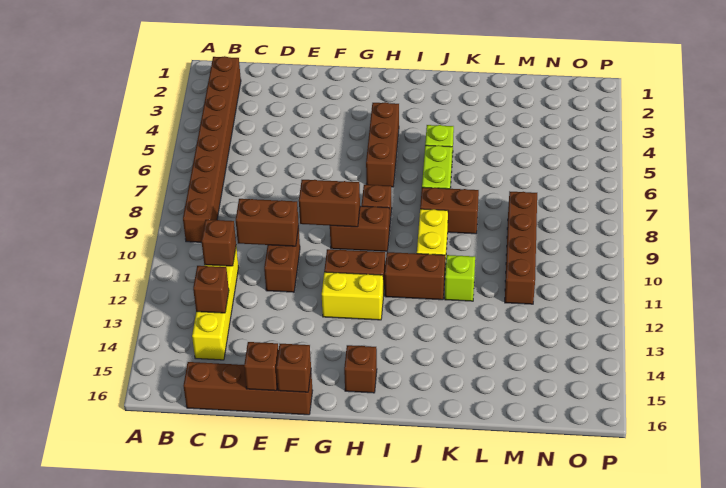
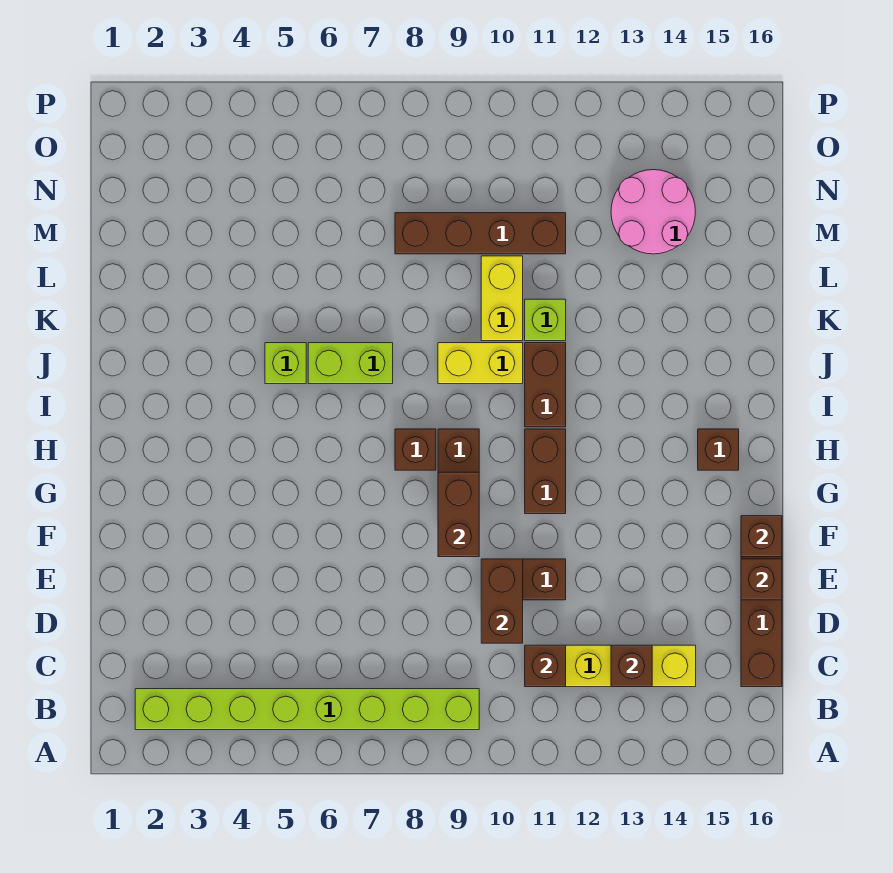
brown brick B2:B9 level 1 -> lime brick B2:B9 level 1
yellow brick G12:H12 level 1 -> yellow brick K10:L10 level 1
brown brick H4:H6 level 1 -> none
brown brick J8:K8 level 1 -> none
none -> pink round brick M13:N14 level 1

